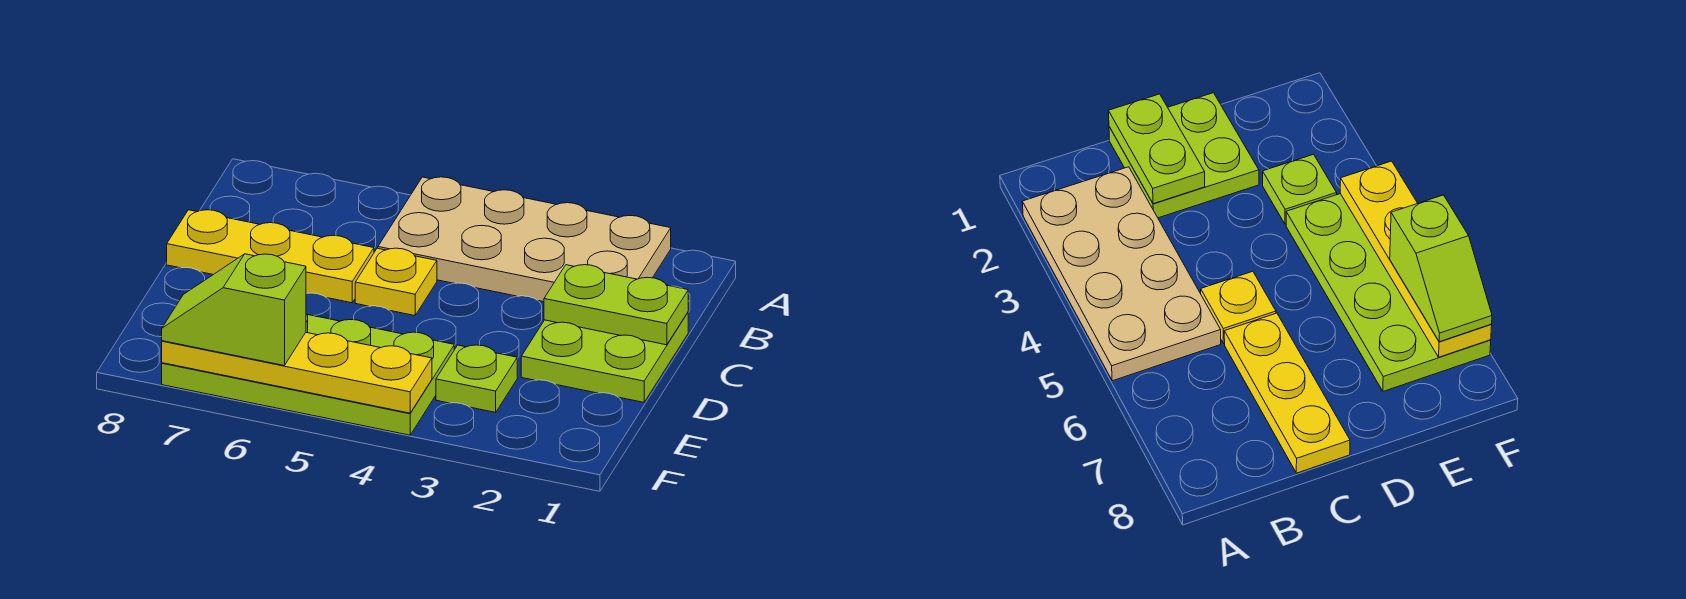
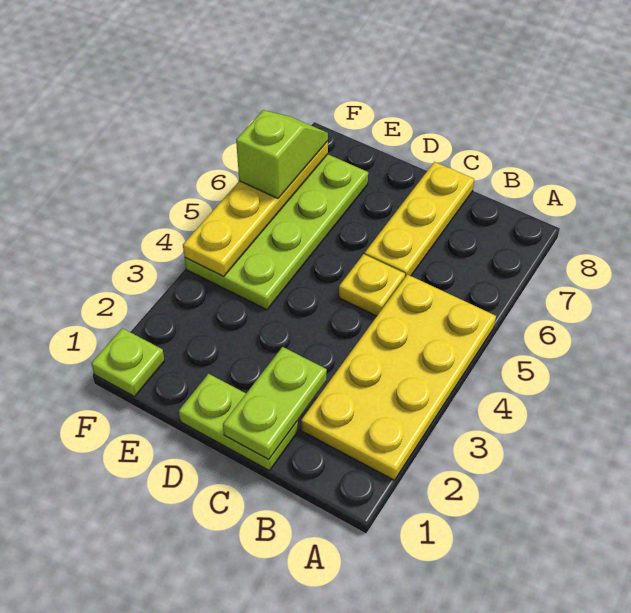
tan plate A2:B5 level 1 -> yellow plate A2:B5 level 1
lime plate C1:D2 level 1 -> lime plate C1:D1 level 1
lime plate E3 level 1 -> lime plate F1 level 1

